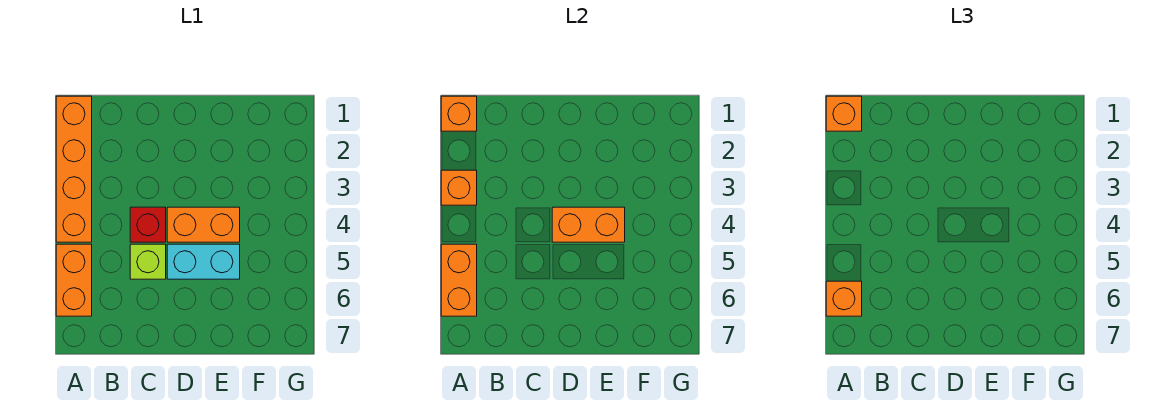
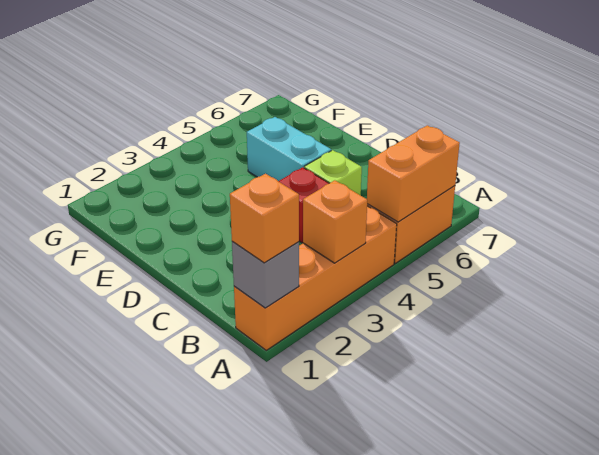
orange brick A1 level 2 -> grey brick A1 level 2
orange brick A6 level 3 -> none
orange brick D4:E4 level 1 -> none
orange brick D4:E4 level 2 -> none

